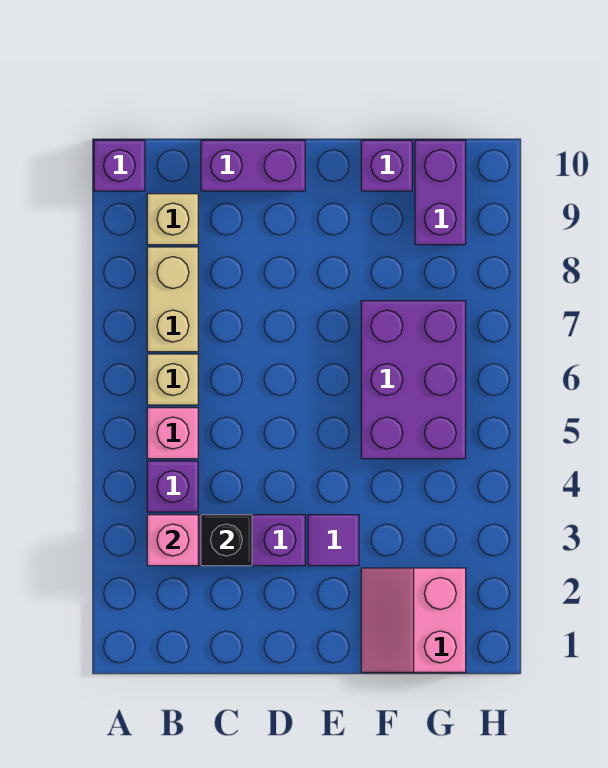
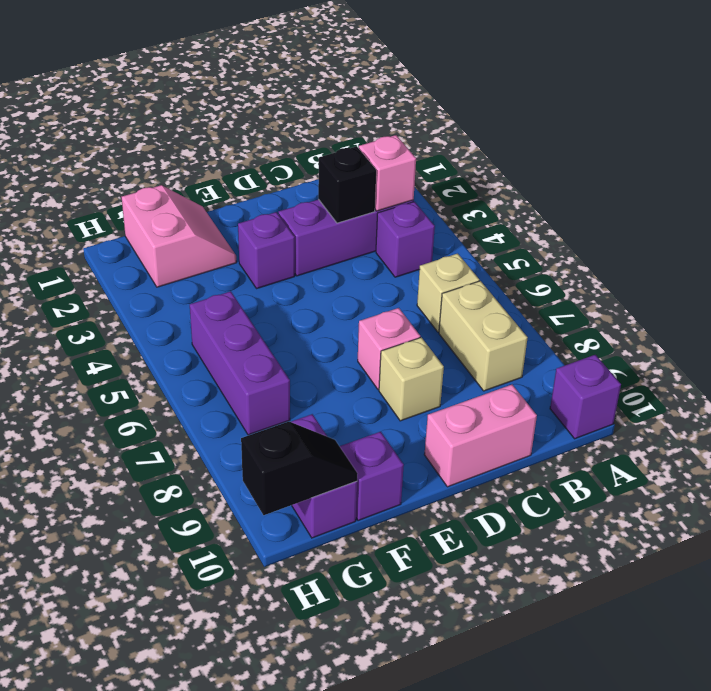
pink brick B5 level 1 -> pink brick D7 level 1
tan brick B9 level 1 -> tan brick D8 level 1
purple brick C10:D10 level 1 -> pink brick C10:D10 level 1
purple tile E3 level 1 -> purple brick E3 level 1
purple brick F5:G7 level 1 -> purple brick G5:G7 level 1
none -> black slope G10:H10 level 2 top H

